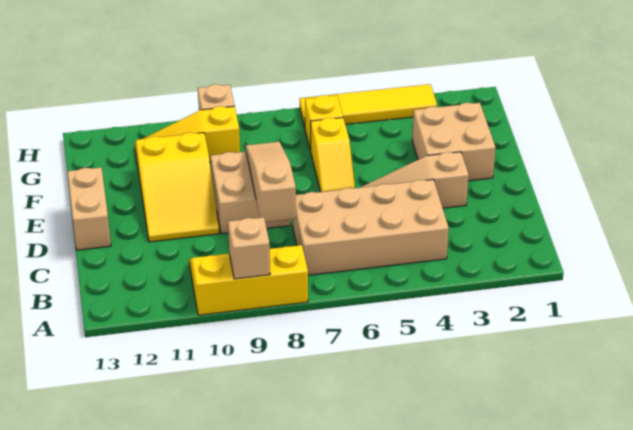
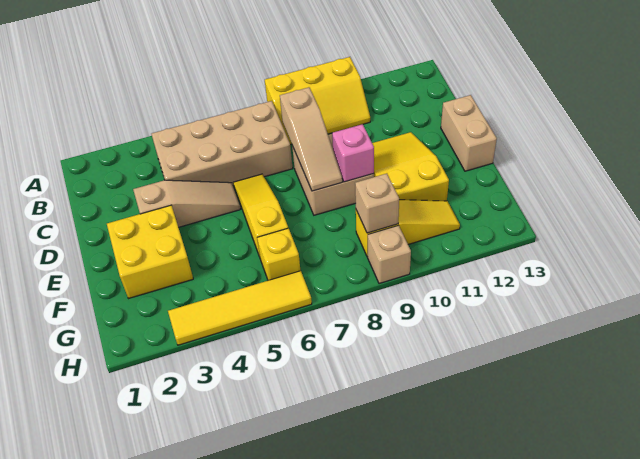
tan brick A9 level 2 -> tan brick G9 level 2
tan brick E2:F3 level 1 -> yellow brick E2:F3 level 1
yellow slope E6:F6 level 1 top F -> yellow slope D6:F6 level 1 top F
none -> pink brick E9 level 2

